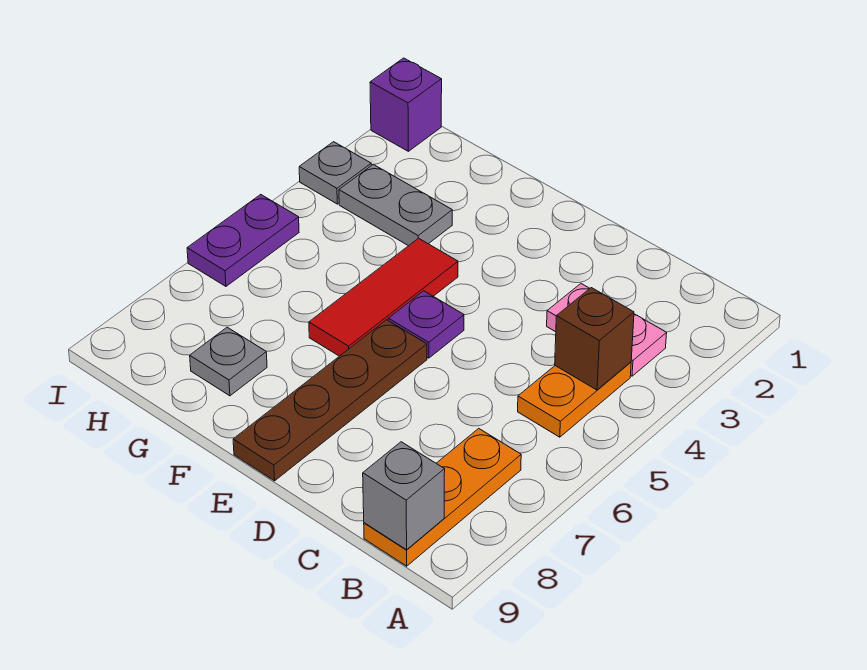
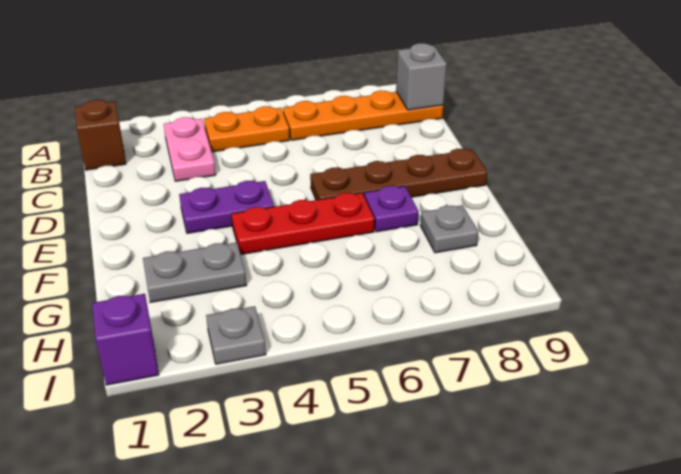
brown brick B4 level 2 -> brown brick B1 level 1
orange plate B7:B9 level 1 -> orange plate B6:B9 level 1
purple plate E5 level 1 -> purple plate F7 level 1
red tile F4:F6 level 1 -> red plate F4:F6 level 1
grey plate G3:H3 level 1 -> grey plate G2:G3 level 1
purple plate I5:I6 level 1 -> purple plate E3:E4 level 1

